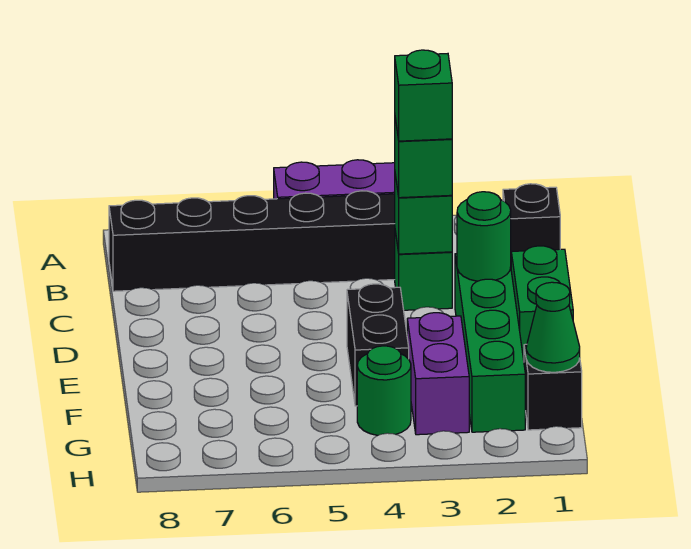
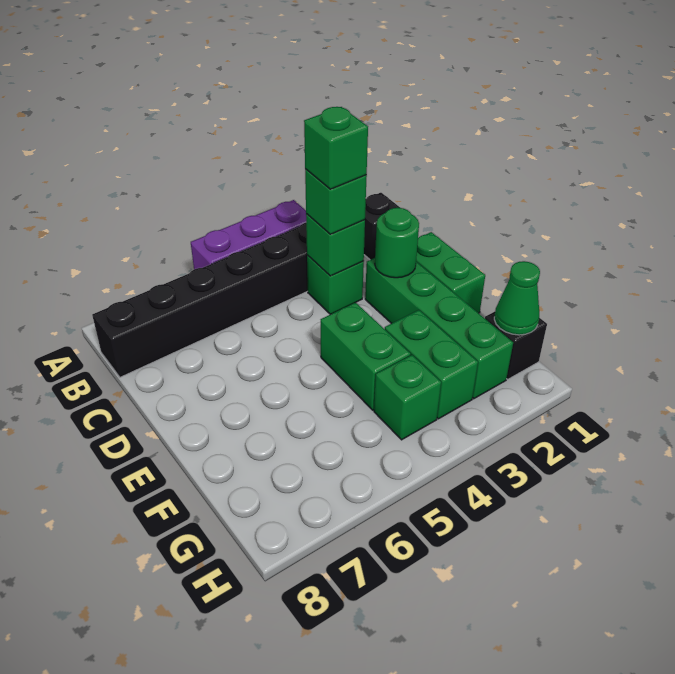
black brick E4:F4 level 1 -> green brick E4:F4 level 1
purple brick F3:G3 level 1 -> green brick F3:G3 level 1
green round brick G4 level 1 -> green brick G4 level 1

